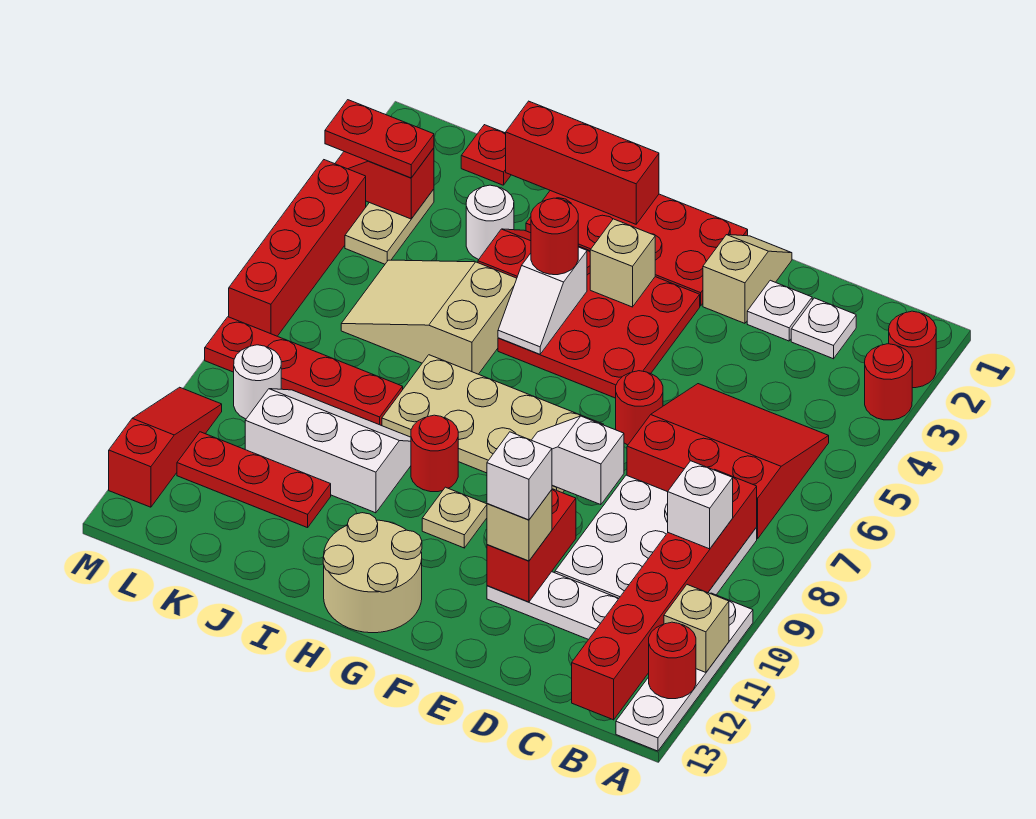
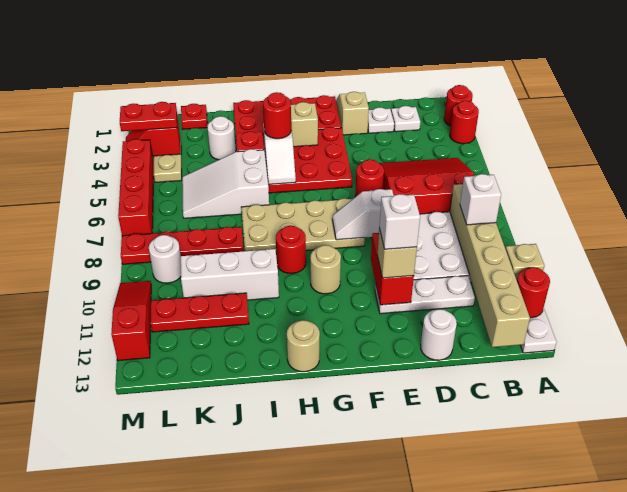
red brick B8:B13 level 2 -> tan brick B8:B13 level 2
none -> white round brick D13 level 1
tan plate G10 level 1 -> tan round brick G10 level 1
tan round brick G12:H13 level 1 -> tan round brick H13 level 1
red brick H1:J1 level 2 -> none
tan slope I5:K6 level 1 top I -> white slope I5:K6 level 1 top I

